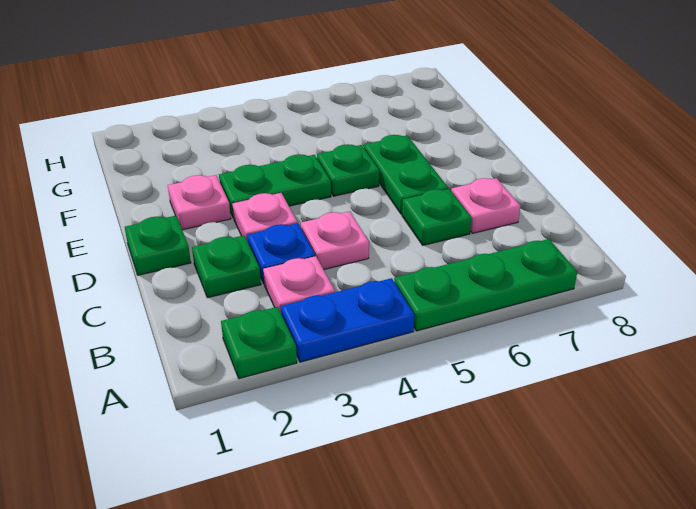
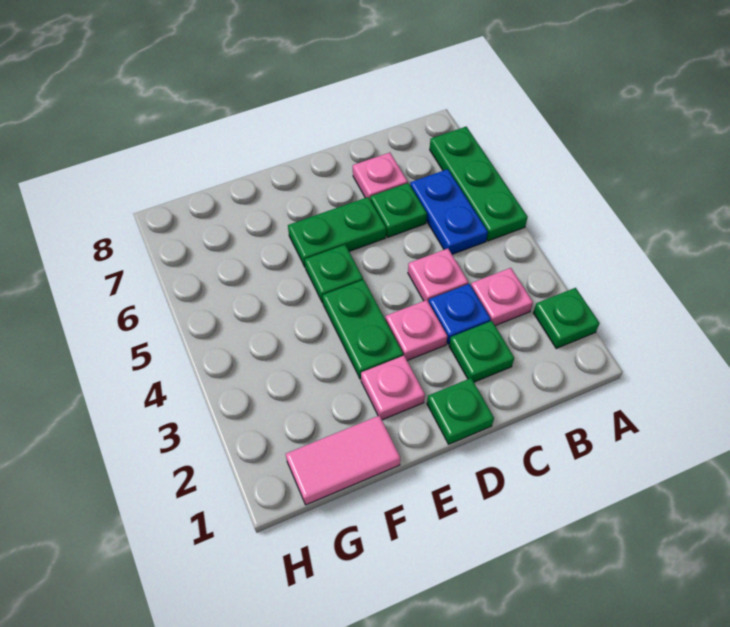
blue plate A3:A4 level 1 -> blue plate B5:B6 level 1
none -> pink tile F1:G1 level 1

